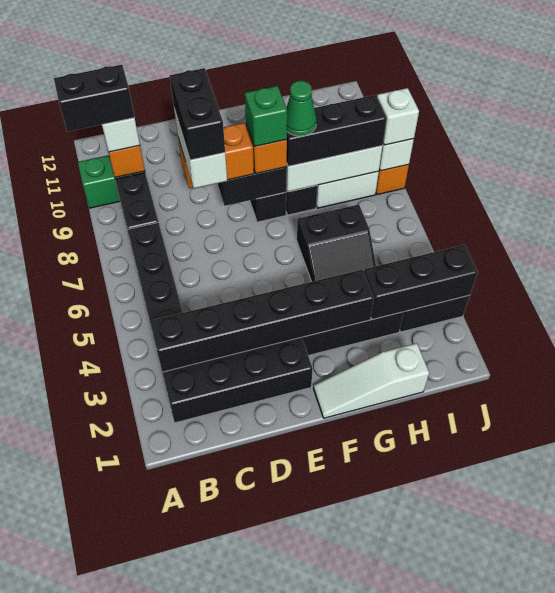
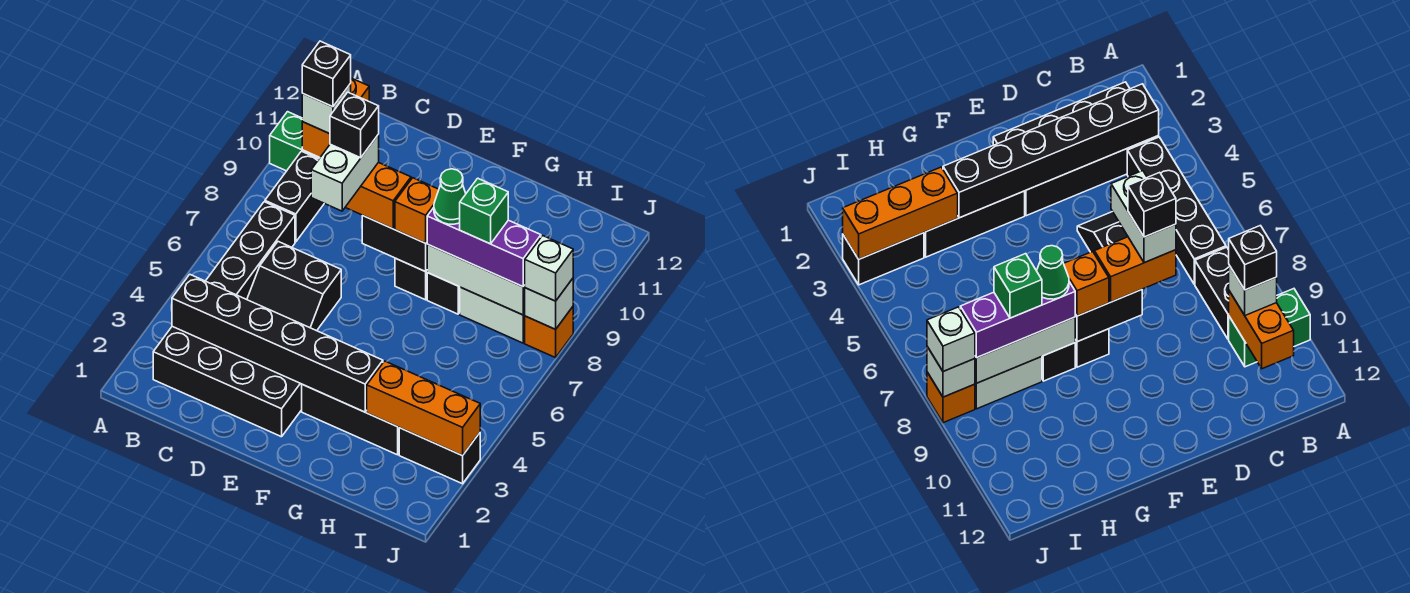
black brick A10:B10 level 4 -> black brick B10 level 4
black brick D7:D8 level 5 -> black brick D8 level 5
white slope F1:H1 level 1 top H -> none
green brick F8 level 4 -> green brick H8 level 4
black slope G5:H6 level 1 top 6 -> black slope C5:D6 level 1 top 6
black brick G8:I8 level 3 -> purple brick G8:I8 level 3
black brick H3:J3 level 2 -> orange brick H3:J3 level 2

